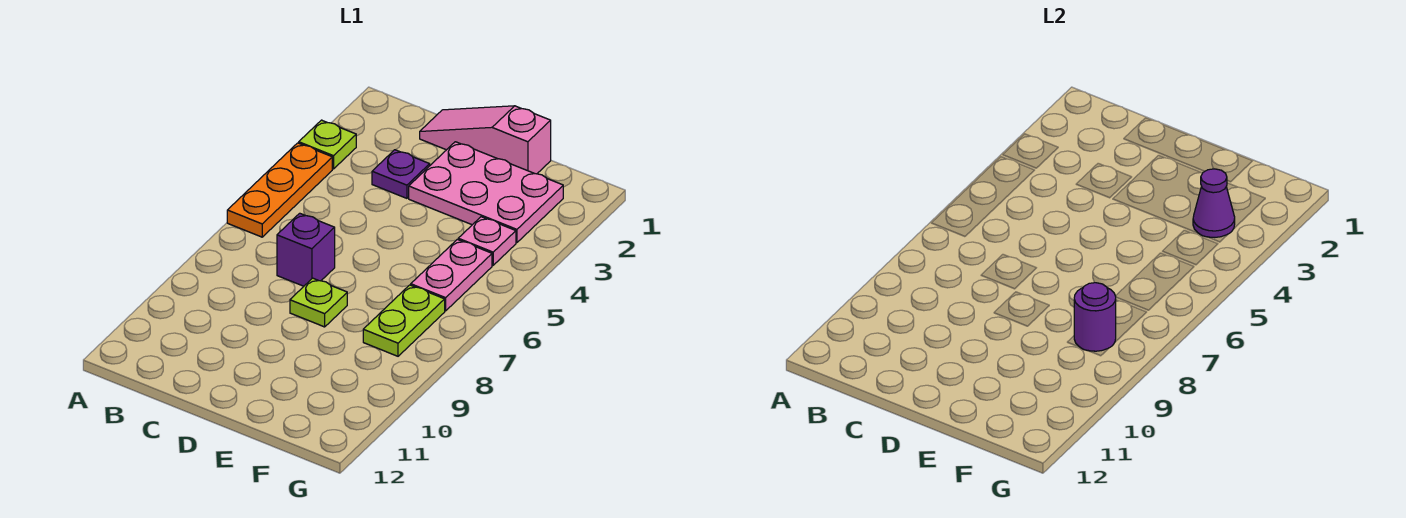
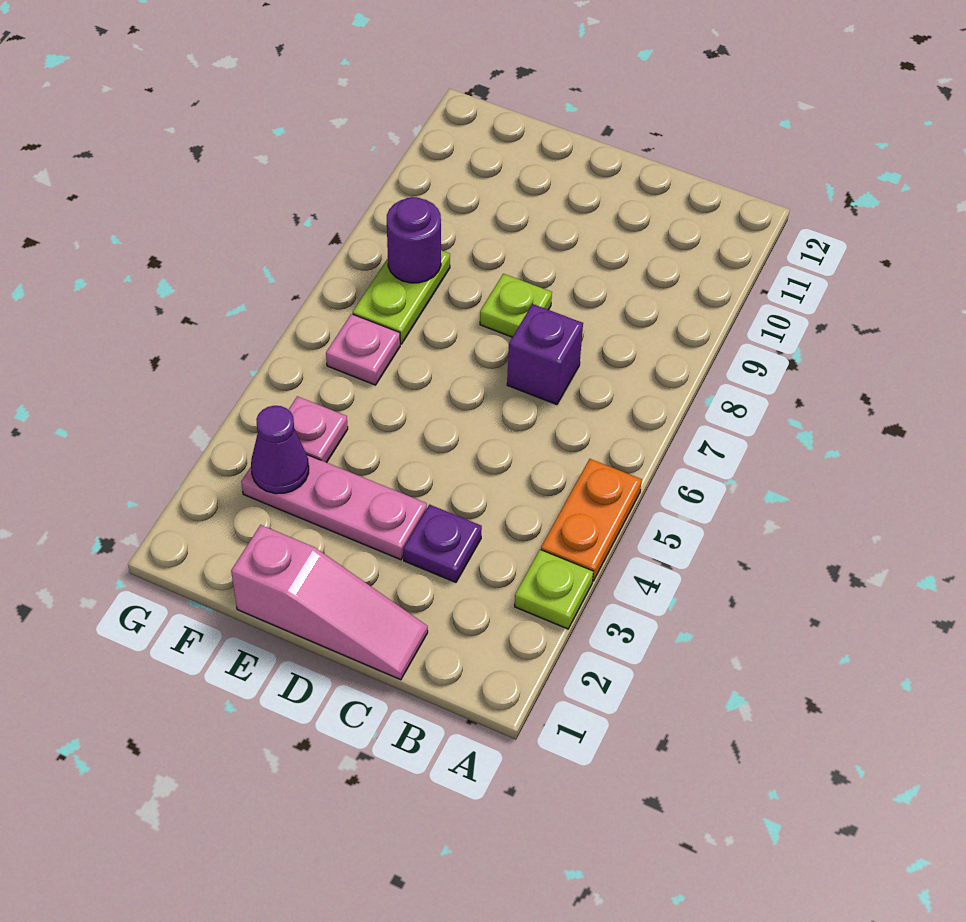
orange plate A4:A6 level 1 -> orange plate A4:A5 level 1
pink plate D2:F3 level 1 -> pink plate D3:F3 level 1
pink plate F5:F6 level 1 -> pink plate F6 level 1

